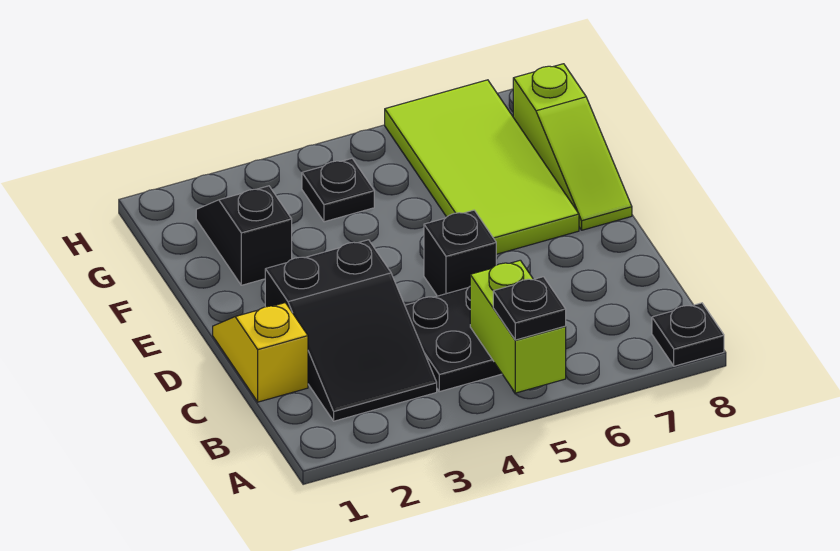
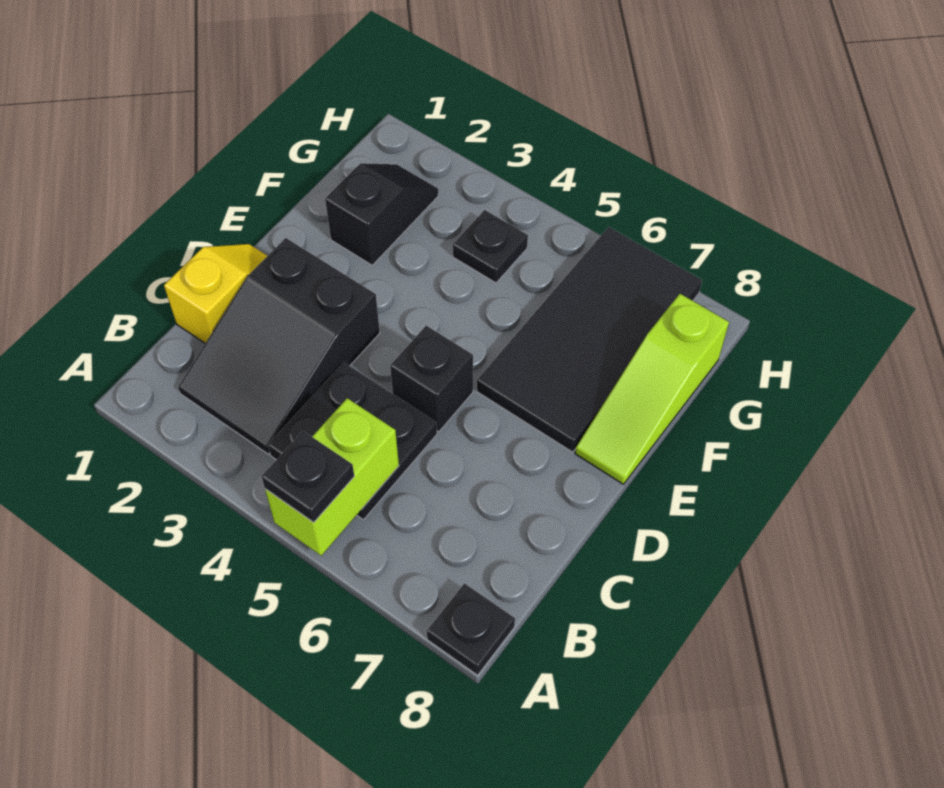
lime tile E6:H7 level 1 -> black tile E6:H7 level 1

